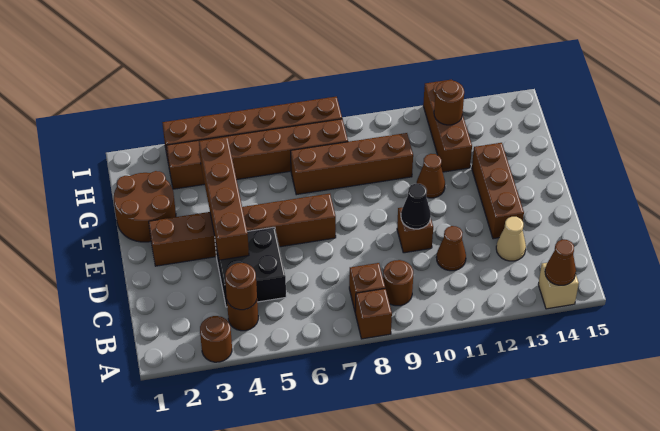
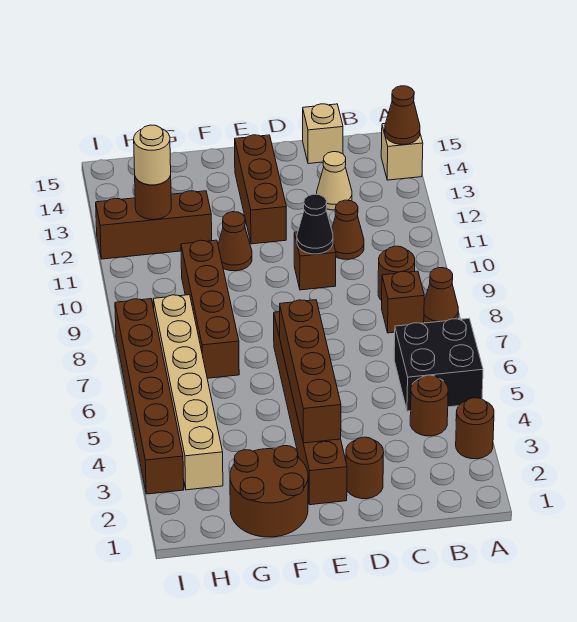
brown brick A8 level 1 -> brown cone A8 level 1
brown round brick B4 level 2 -> brown round brick D2 level 1
black brick C4:D5 level 1 -> black brick A5:B6 level 1
none -> tan brick C15 level 1
brown brick D4:G4 level 2 -> brown brick E3:E6 level 2
brown brick D13:F13 level 1 -> brown brick E12:E14 level 1
brown brick H3:H8 level 1 -> tan brick H3:H8 level 1
none -> tan round brick H12 level 3

